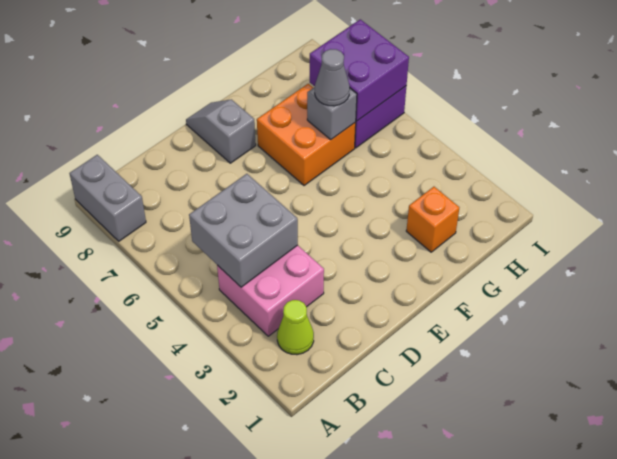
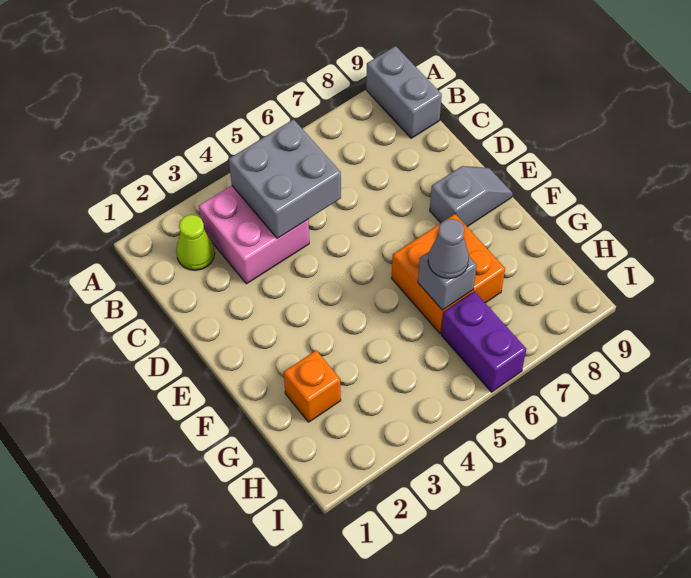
grey brick A8:A9 level 1 -> grey brick A9:B9 level 1
purple brick H6:I7 level 2 -> none

